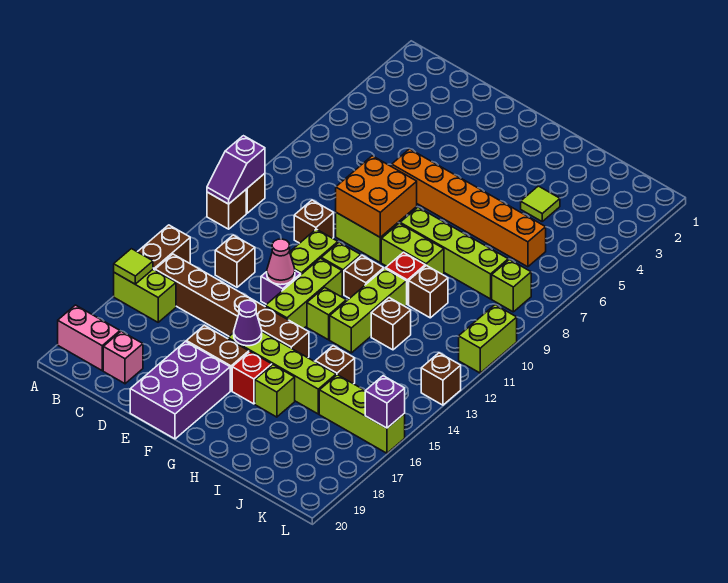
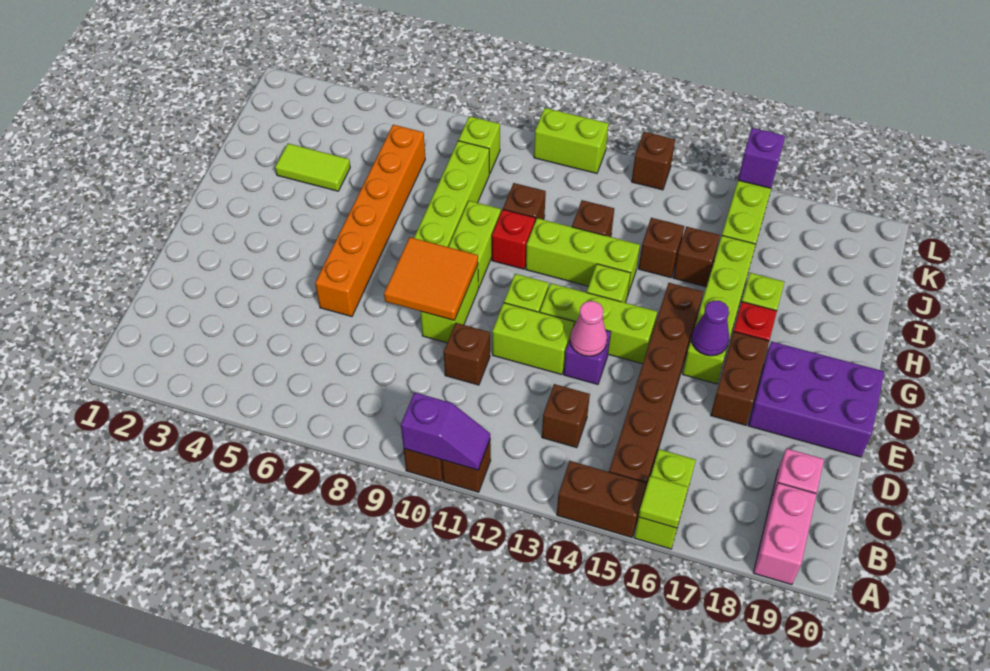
orange brick E8:F9 level 2 -> orange tile E8:F9 level 2
brown brick G11 level 1 -> brown brick I14 level 1
lime tile I4 level 1 -> lime tile I3:I4 level 1

